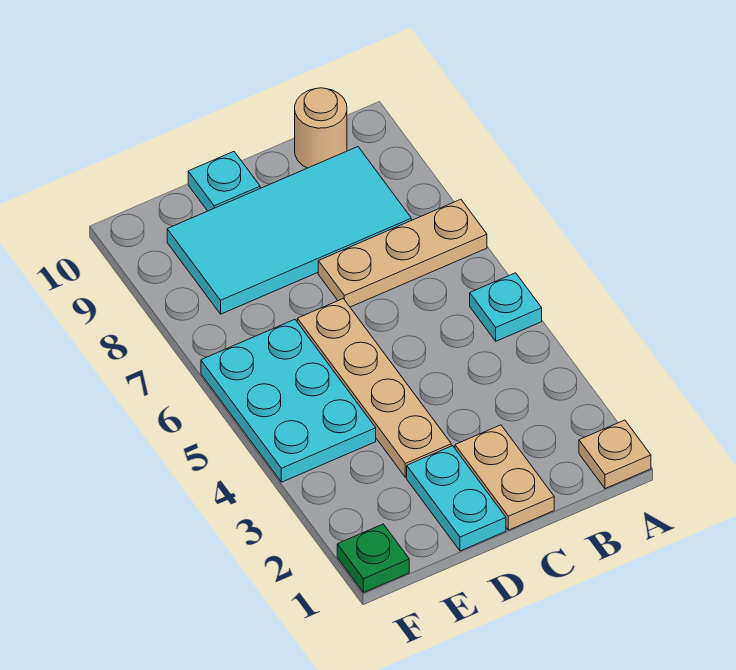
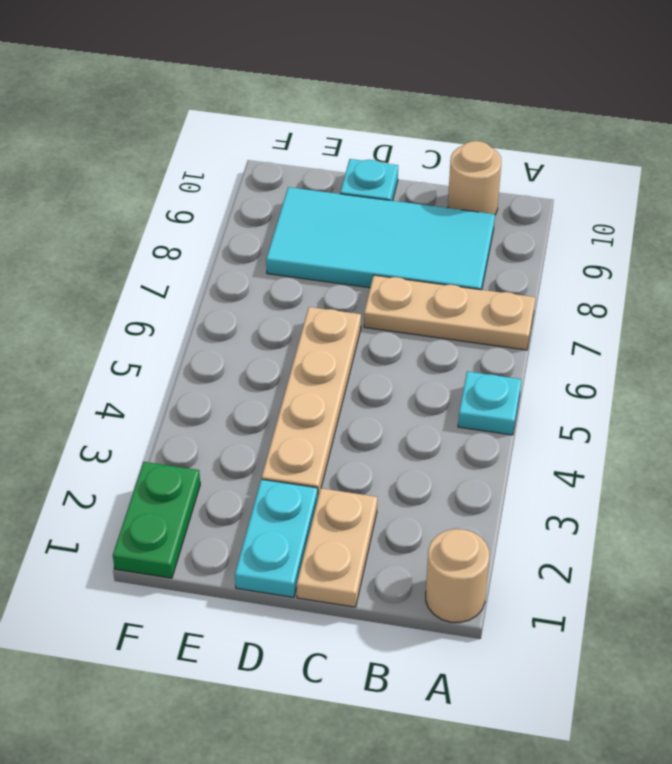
tan plate A1 level 1 -> tan round brick A1 level 1
cyan plate E4:F6 level 1 -> none
green plate F1 level 1 -> green plate F1:F2 level 1

